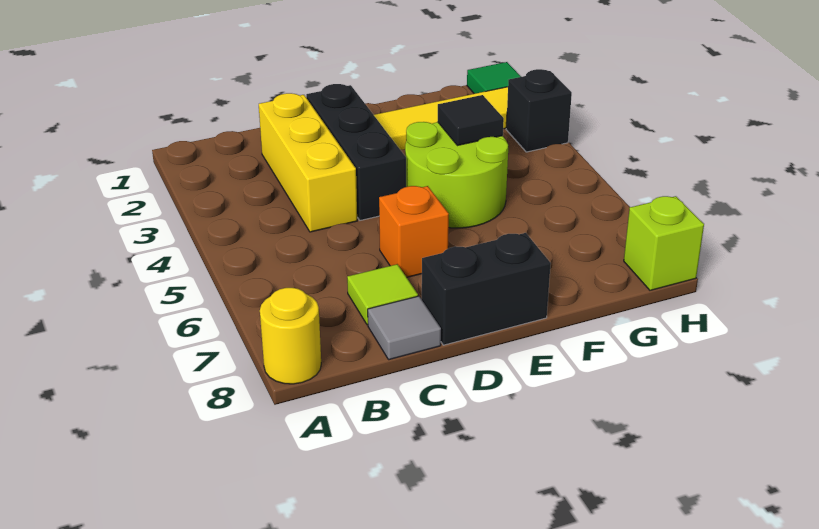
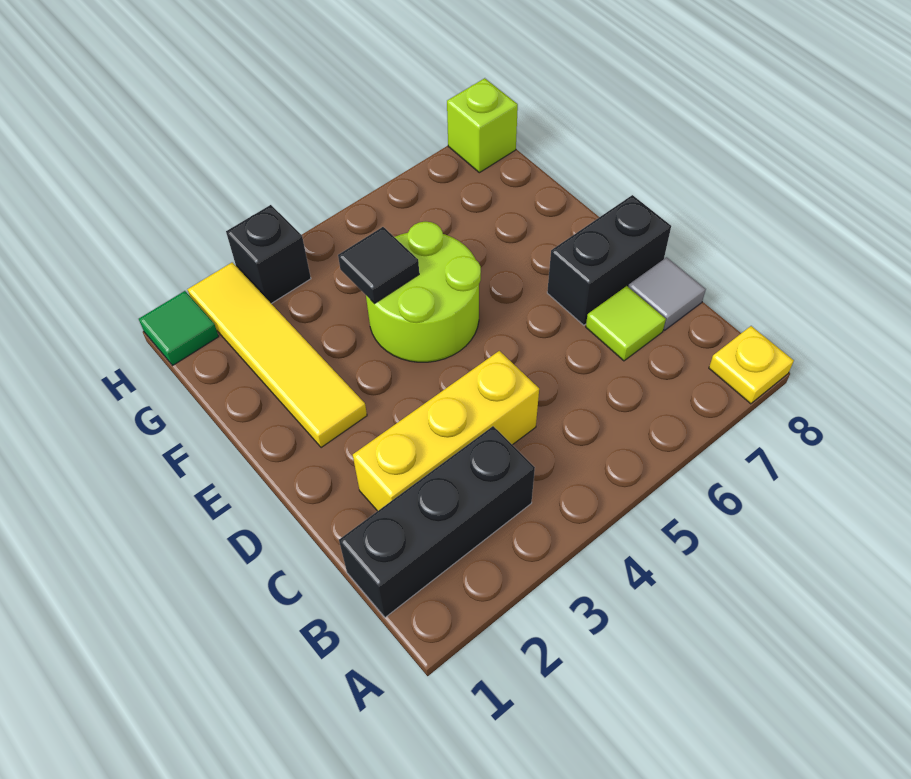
yellow round brick A8 level 1 -> yellow plate A8 level 1
black brick D2:D4 level 1 -> black brick B1:B3 level 1
orange brick D6 level 1 -> none
black brick D8:E8 level 1 -> black brick D7:D8 level 1

